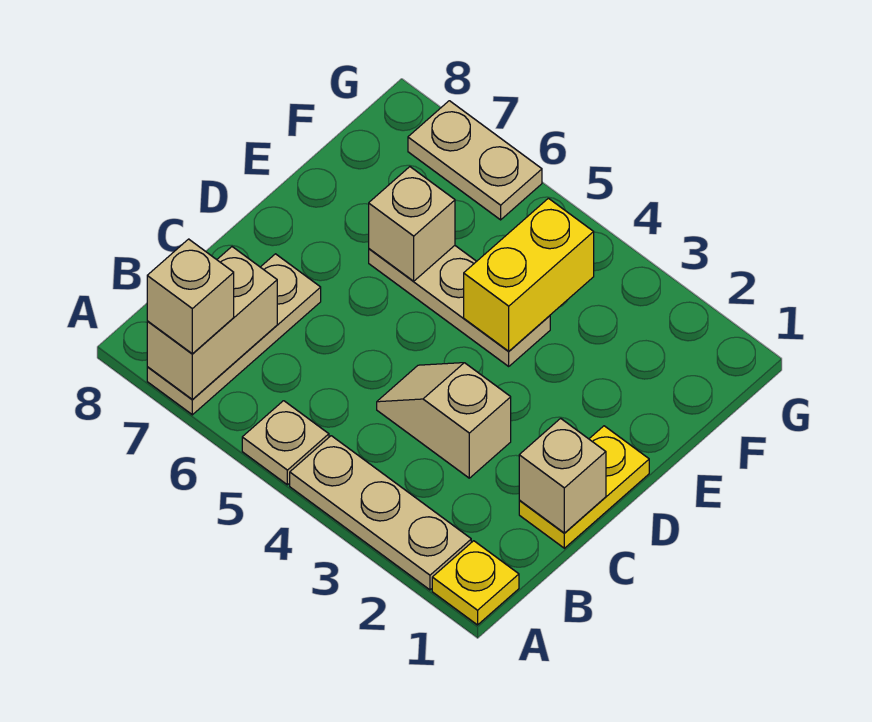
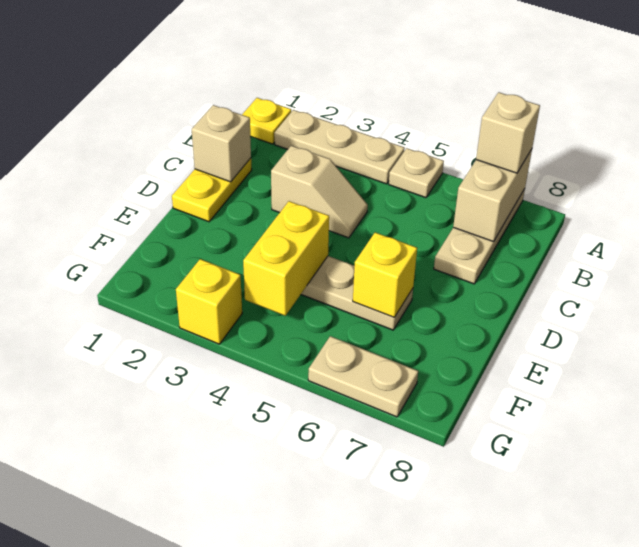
tan brick E6 level 2 -> yellow brick E6 level 2
none -> yellow brick G3 level 1

